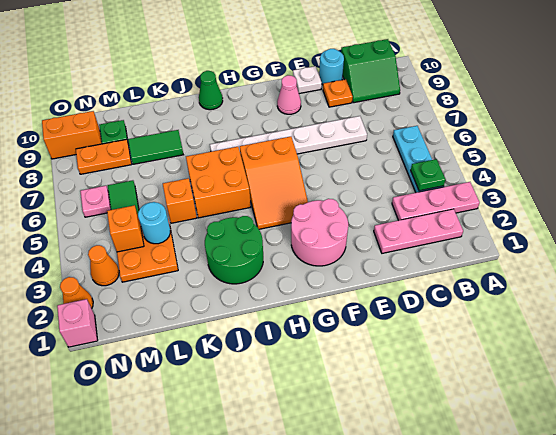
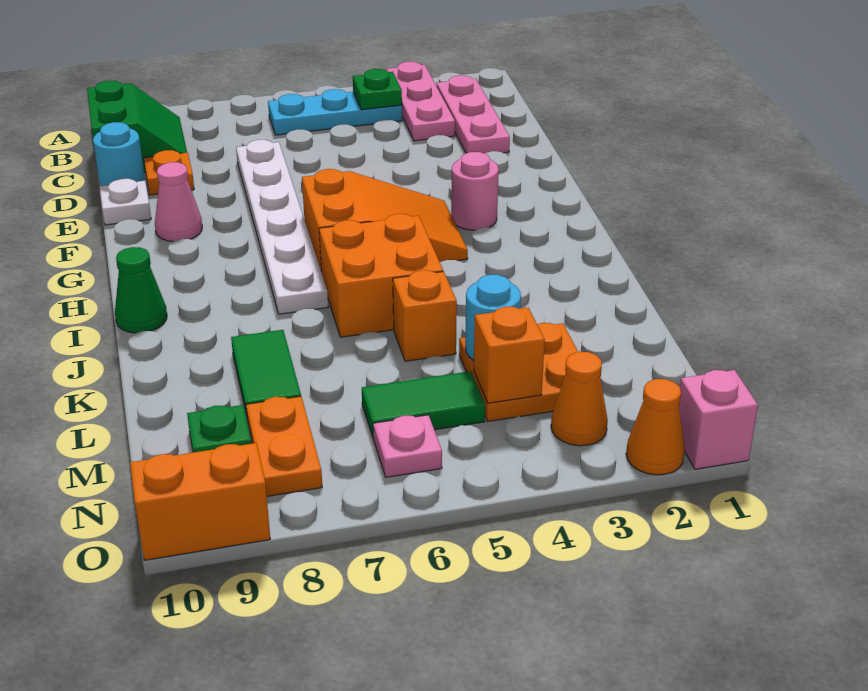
pink round brick F2:G3 level 1 -> pink round brick G3 level 1
green round brick I2:J3 level 1 -> none
orange brick N9:O9 level 1 -> orange brick O9:O10 level 1

